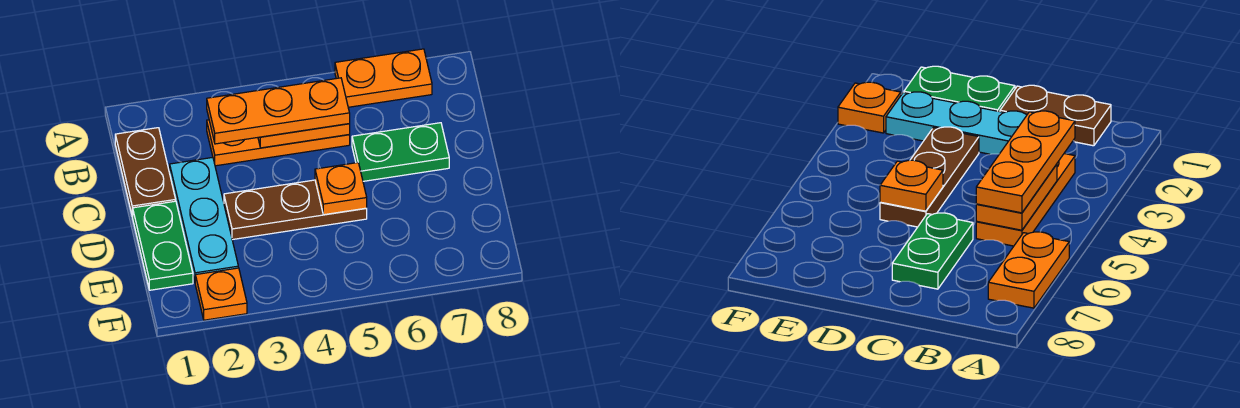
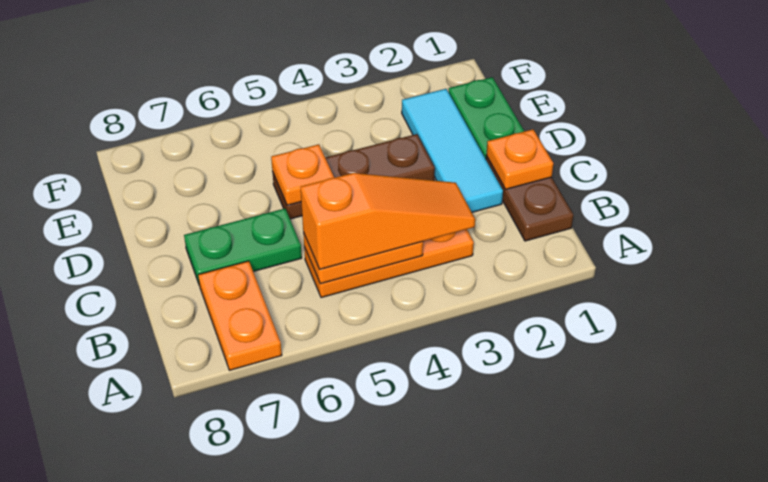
orange plate A6:A7 level 1 -> orange plate A7:B7 level 1
orange plate B3:B5 level 3 -> orange slope B3:B5 level 3 top 5
cyan plate C2:E2 level 1 -> cyan tile C2:E2 level 1
orange plate F2 level 1 -> orange plate C1 level 2

